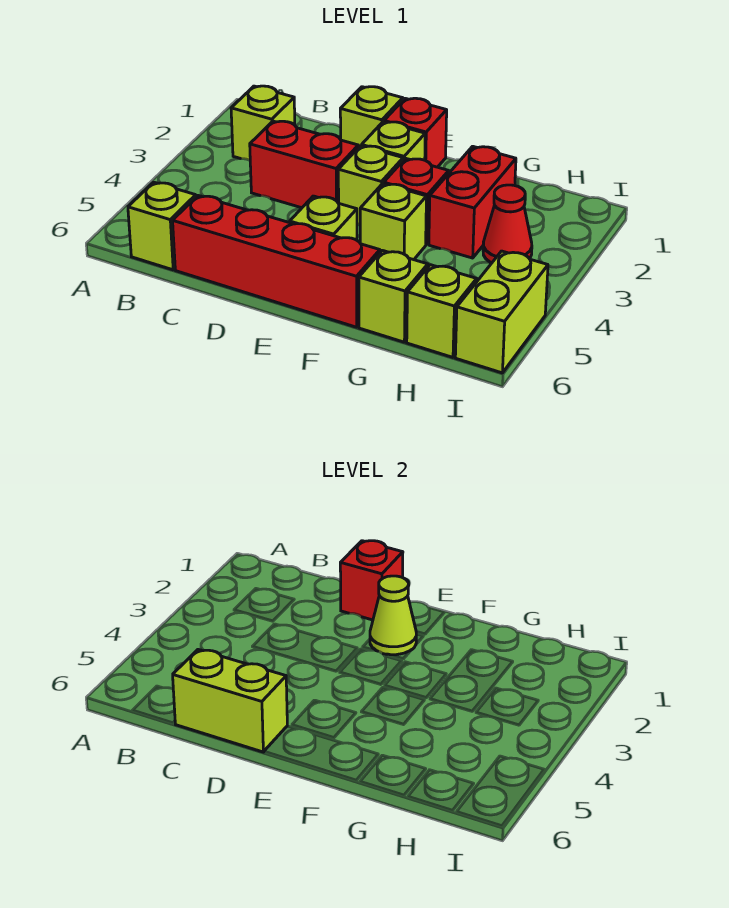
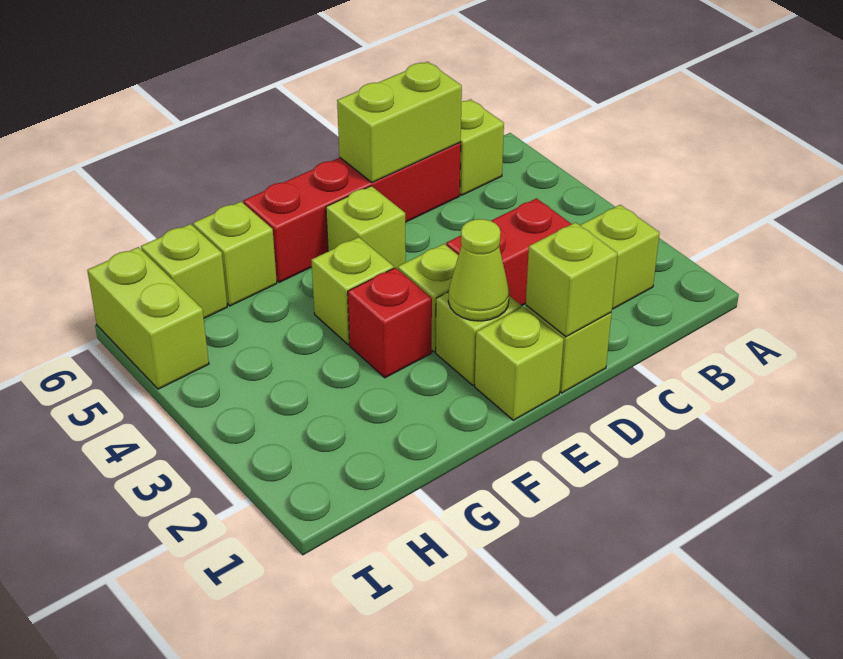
red brick D1 level 2 -> lime brick D1 level 2
red brick E1 level 1 -> lime brick E1 level 1
red brick G2:G3 level 1 -> none
red cone H3 level 1 -> none

